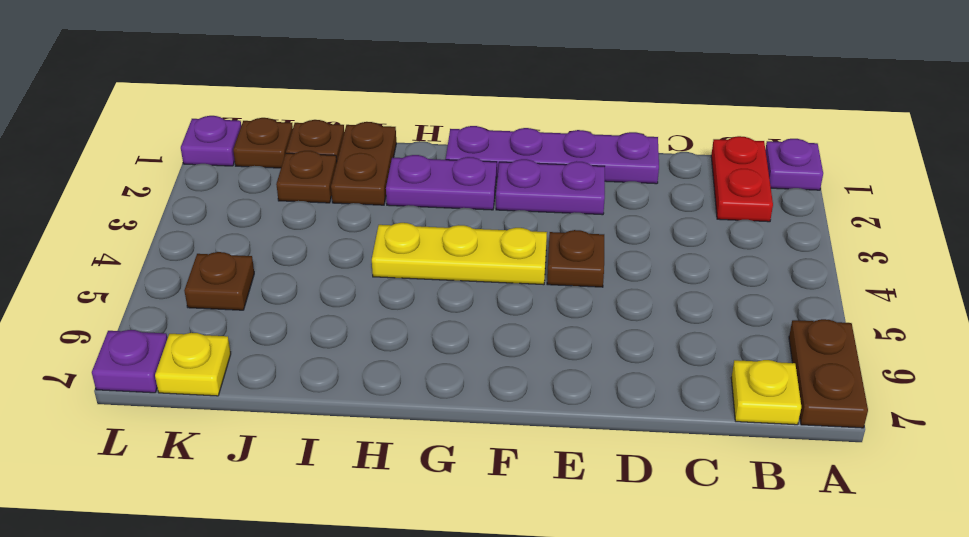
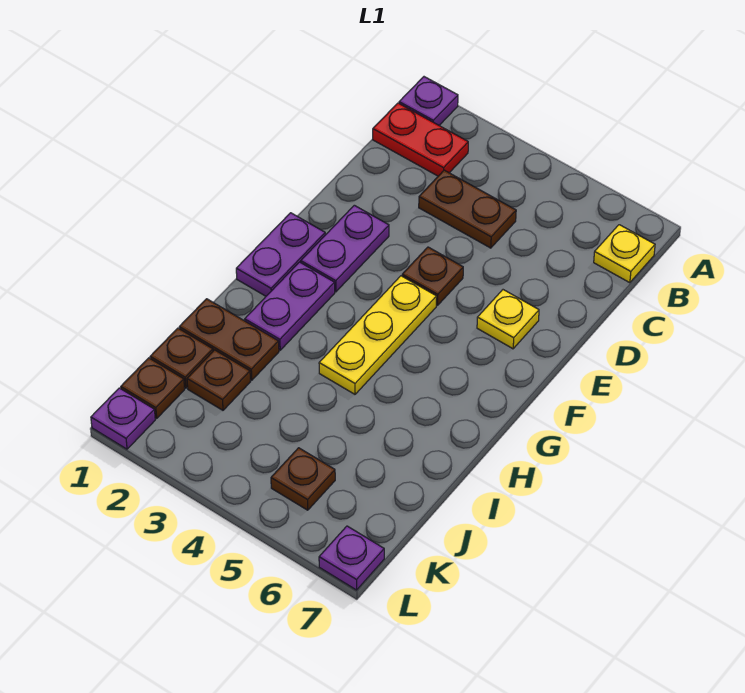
brown plate A6:A7 level 1 -> brown plate C3:C4 level 1
purple plate D1:G1 level 1 -> purple plate F1:G1 level 1
yellow plate K7 level 1 -> yellow plate E6 level 1

